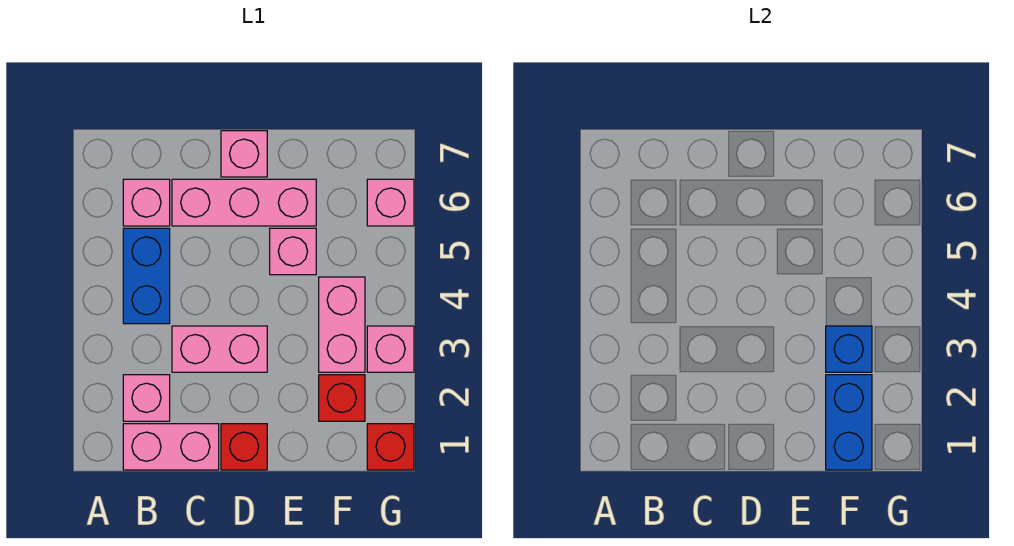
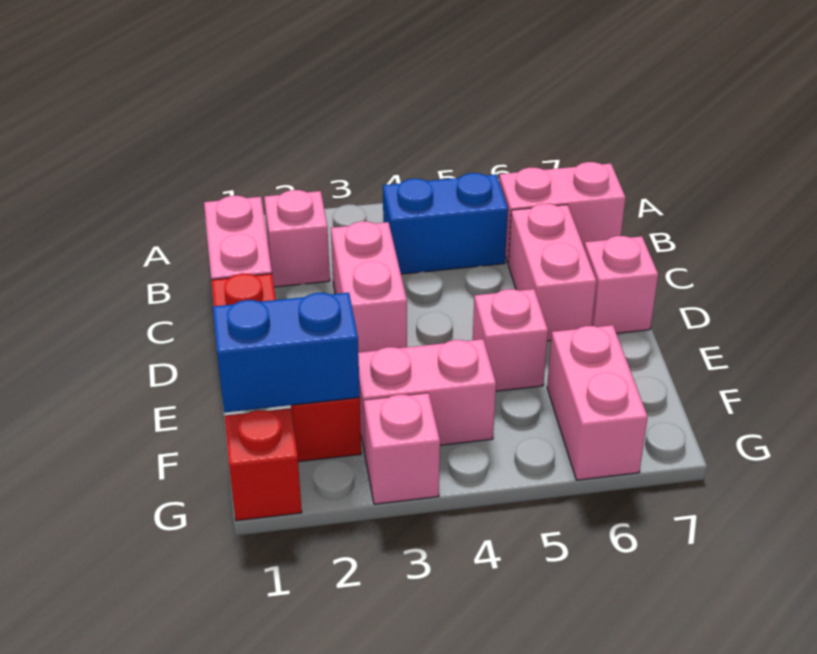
pink brick B6 level 1 -> pink brick B6:B7 level 1
pink brick C6:E6 level 1 -> pink brick C6:D6 level 1
blue brick F3 level 2 -> none
pink brick G6 level 1 -> pink brick F6:G6 level 1

